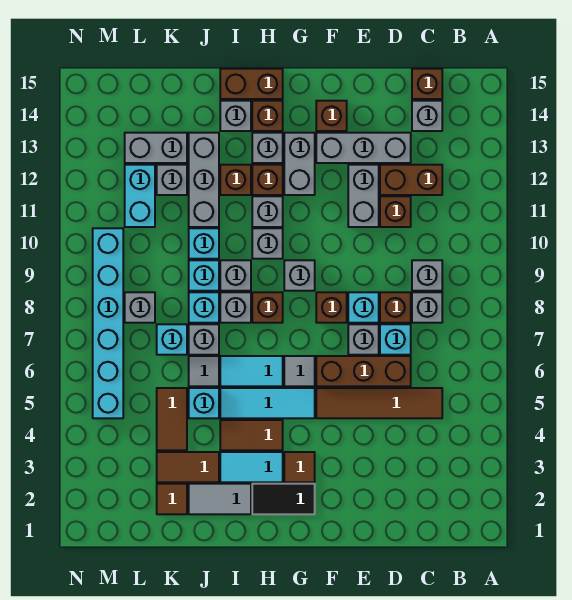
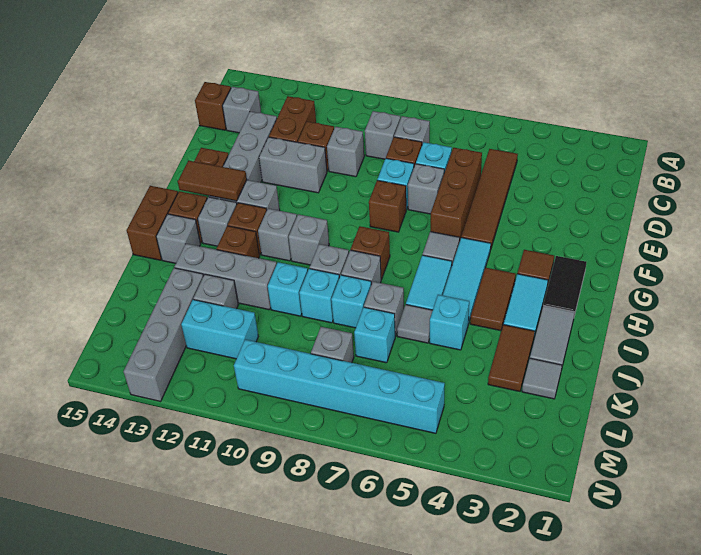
grey brick G9 level 1 -> grey brick D10 level 1
brown tile K2 level 1 -> grey tile K2 level 1
brown tile K4:K5 level 1 -> brown tile G13:G14 level 2
grey brick K13:L13 level 1 -> grey brick K13:N13 level 1

